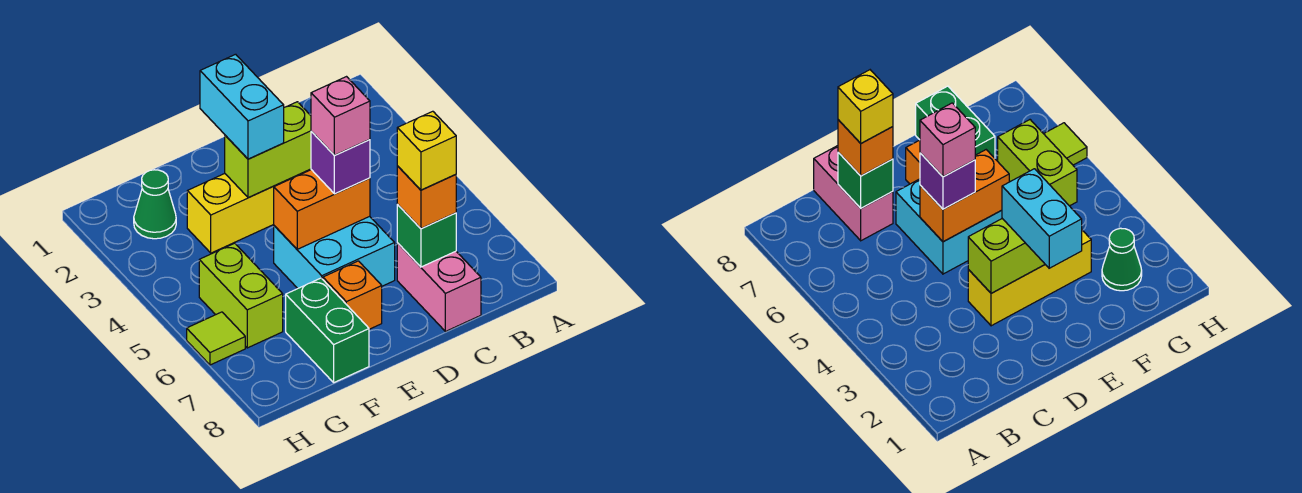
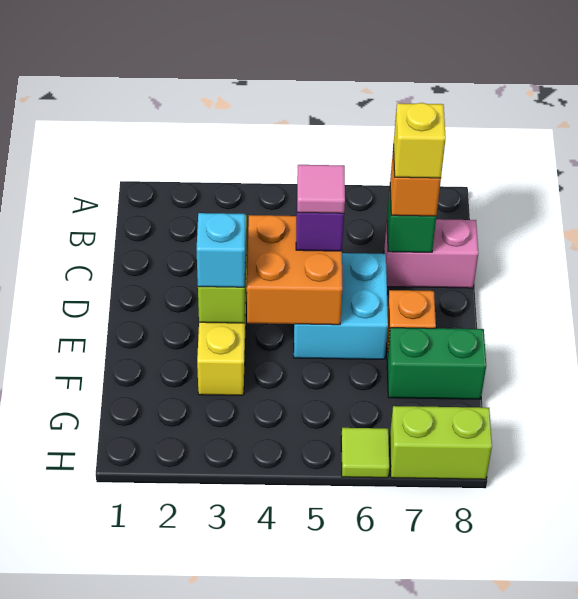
orange brick D5:E5 level 2 -> orange brick D4:E5 level 2
pink brick D5 level 4 -> pink tile D5 level 4
cyan brick E2:E3 level 3 -> cyan brick E3 level 3
green cone G2 level 1 -> none
lime brick G5:G6 level 1 -> lime brick H7:H8 level 1

